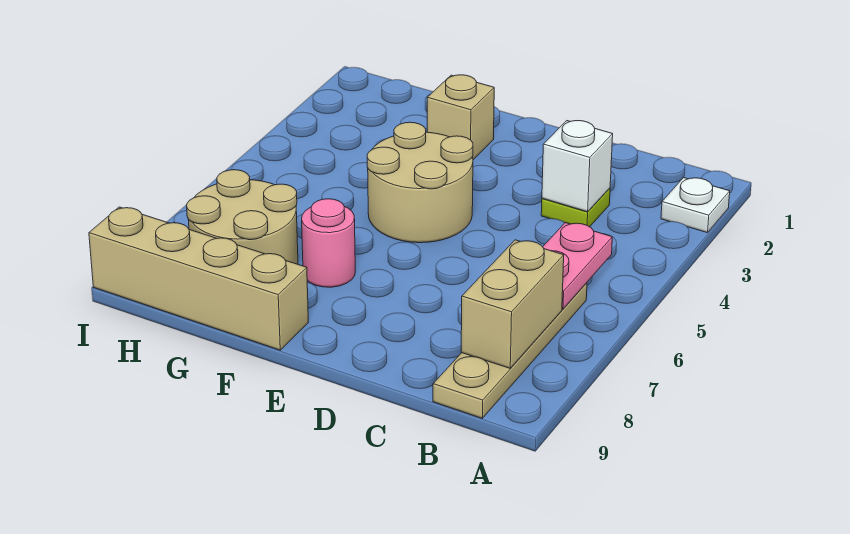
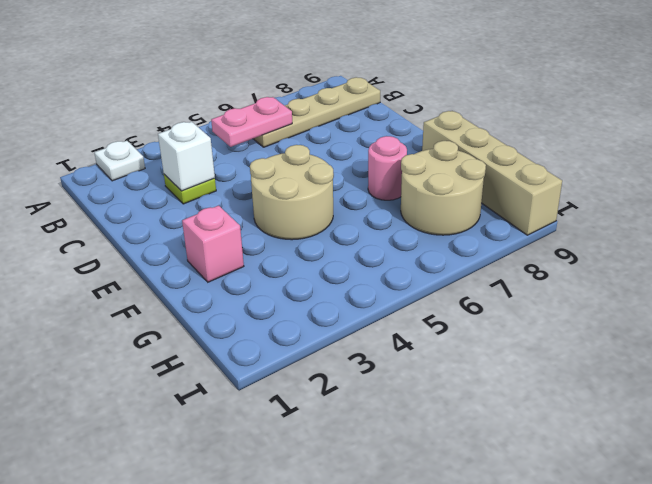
tan brick B7:B8 level 2 -> none
tan brick F2 level 1 -> pink brick F2 level 1

